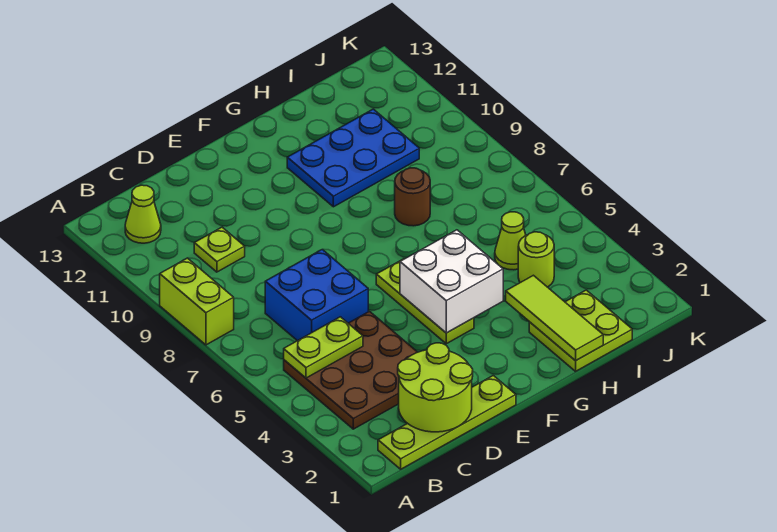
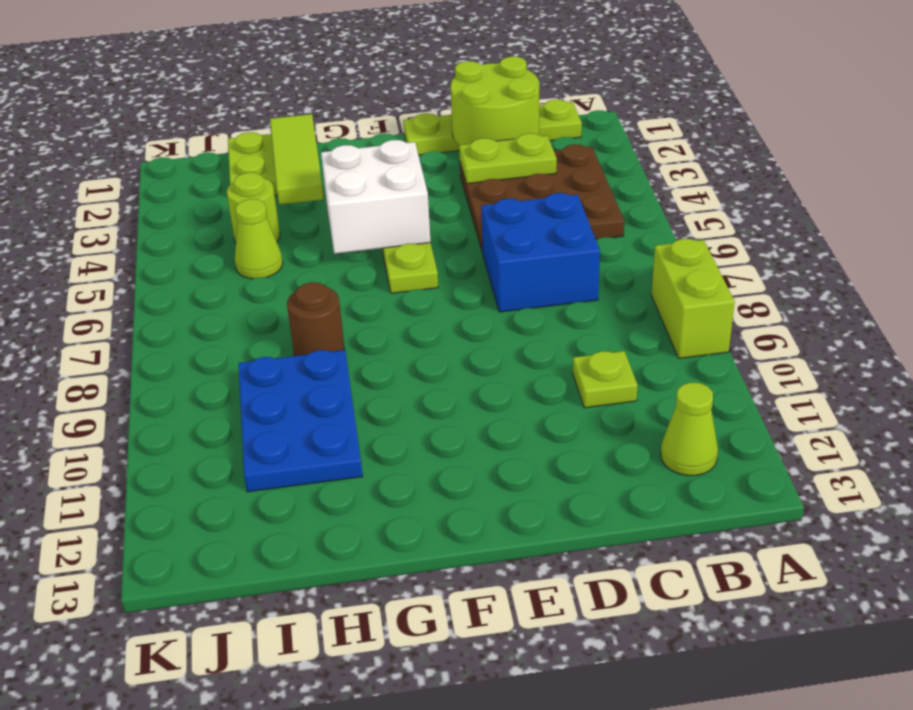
lime plate B5:C5 level 2 -> lime plate C3:D3 level 2
blue plate G10:I11 level 1 -> blue plate H9:I11 level 1

